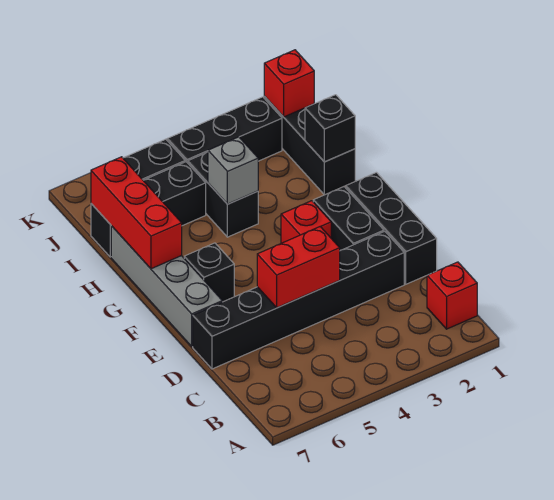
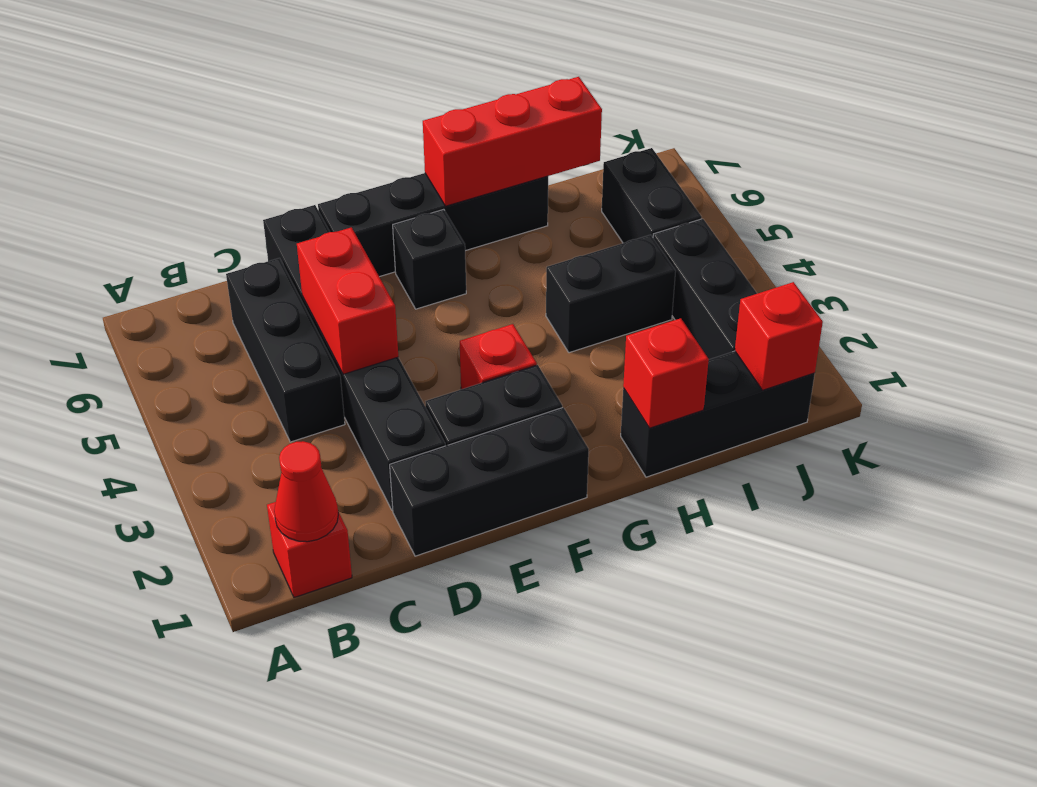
none -> red cone B1 level 2
grey brick E7:H7 level 1 -> black brick E7:H7 level 1
black brick H1 level 2 -> red brick H1 level 2
grey brick H4 level 2 -> none
black brick I5:I7 level 1 -> black brick C4:C6 level 1

